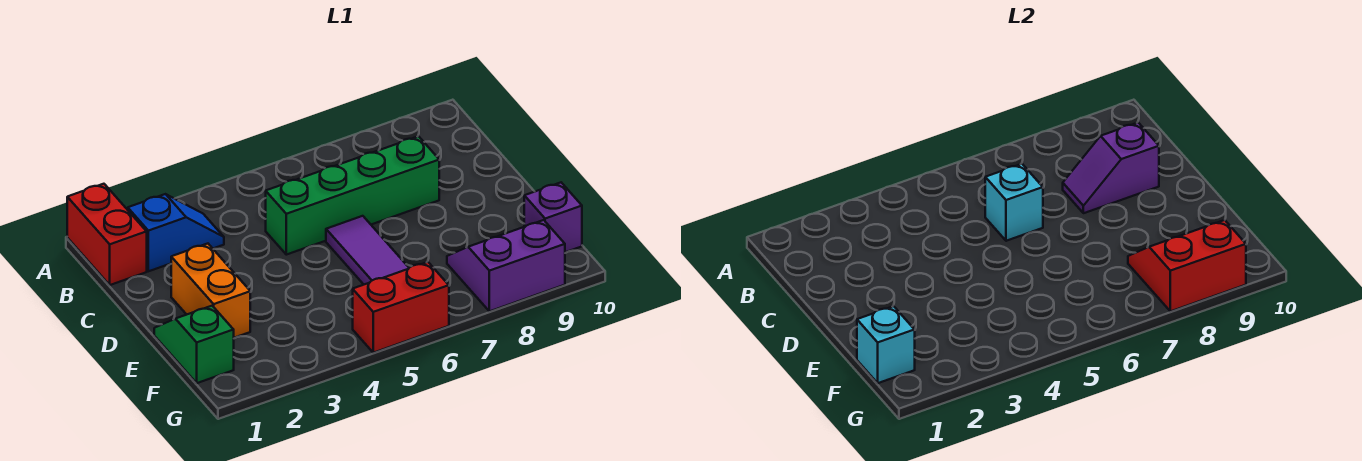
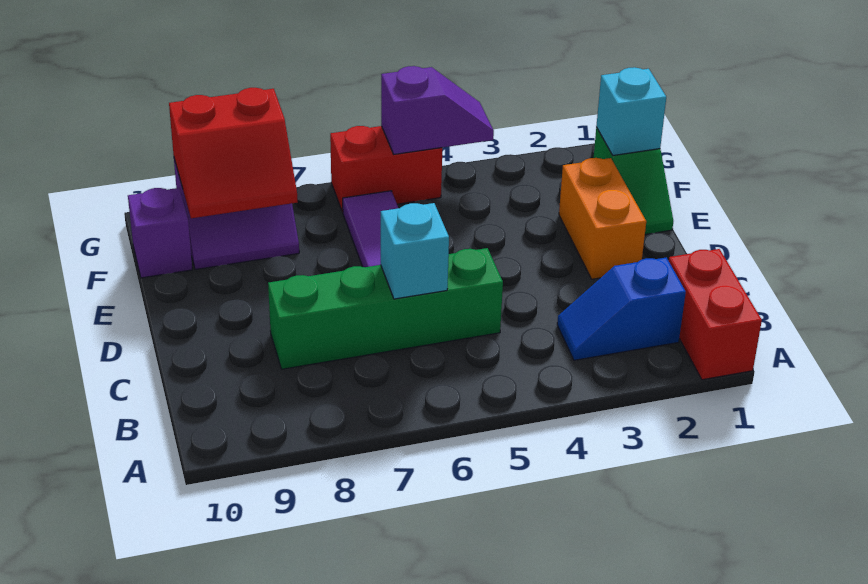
purple slope C8:C9 level 2 top 9 -> purple slope G4:G5 level 2 top 5

